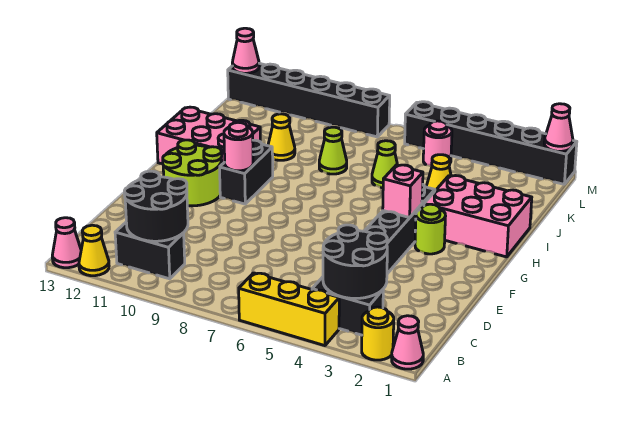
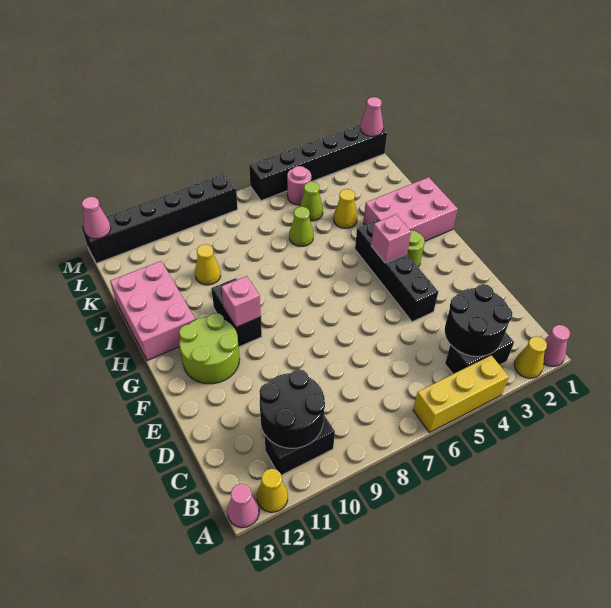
yellow round brick A2 level 1 -> yellow cone A2 level 1
pink round brick G10 level 2 -> pink brick G10 level 2
pink brick H11:I13 level 1 -> pink brick H12:J13 level 1
lime cone J8 level 1 -> lime cone K5 level 1

